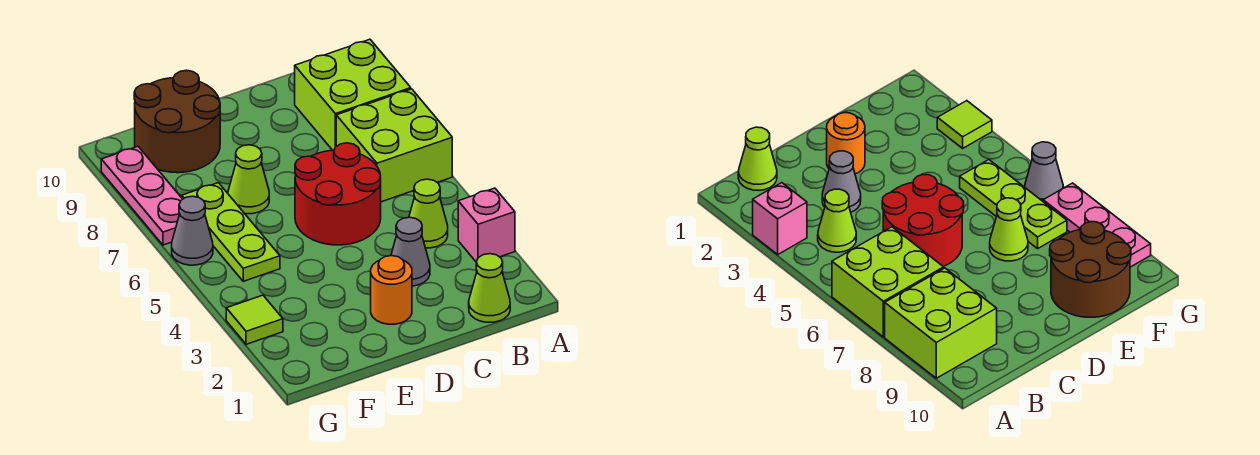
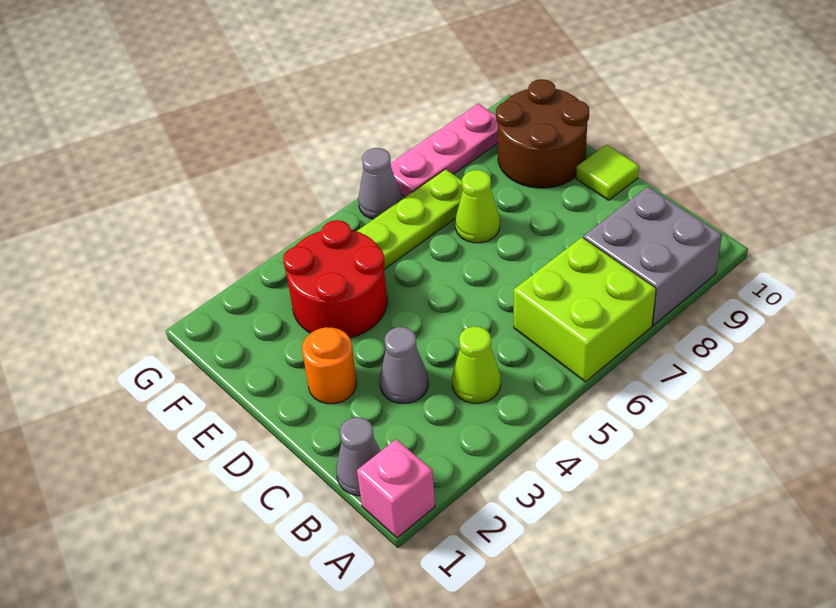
pink brick A3 level 1 -> pink brick A1 level 1
lime brick A8:B9 level 1 -> grey brick A8:B9 level 1
lime cone B1 level 1 -> grey cone B1 level 1
red round brick C5:D6 level 1 -> red round brick E3:F4 level 1
lime tile G3 level 1 -> lime tile D10 level 1

